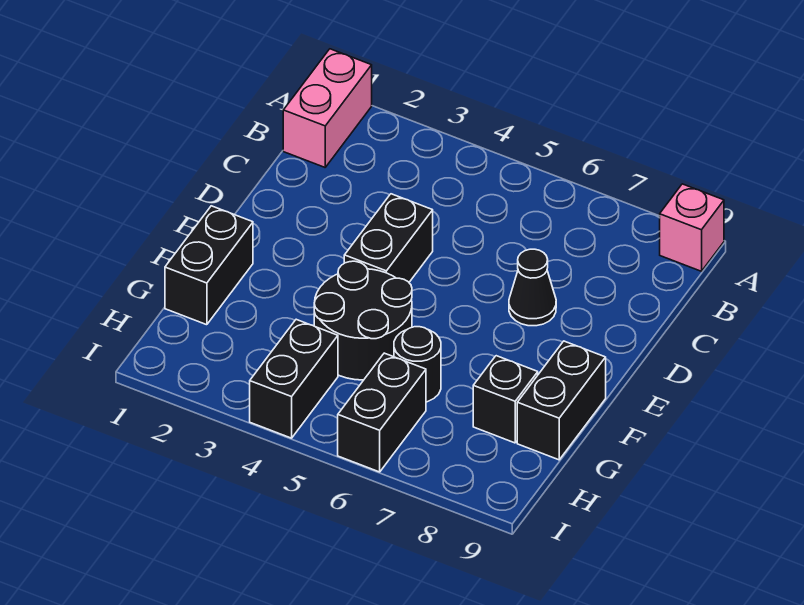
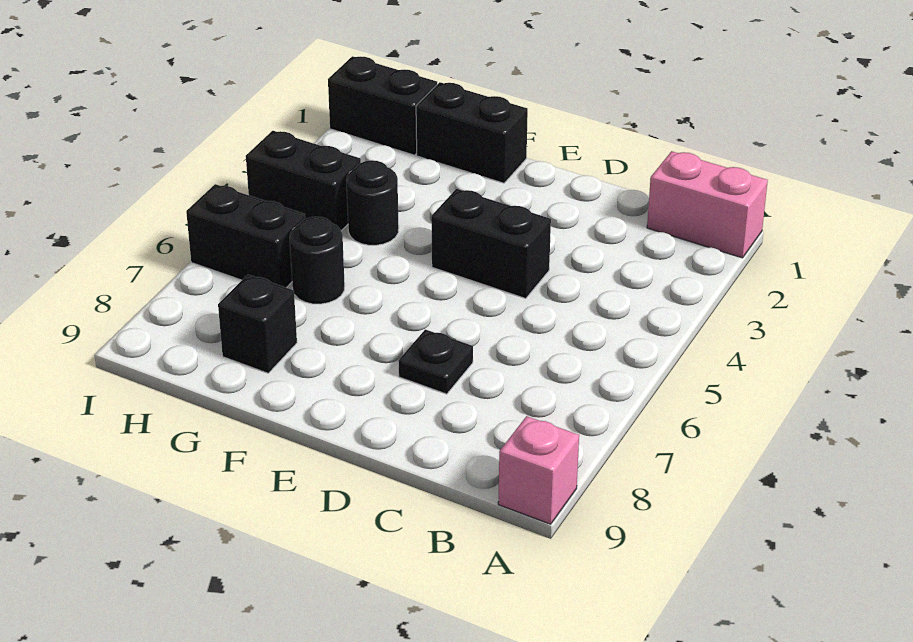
black cone D7 level 1 -> black plate D7 level 1
black round brick F4:G5 level 1 -> black round brick G4 level 1
black brick F9:G9 level 1 -> black brick H1:I1 level 1

